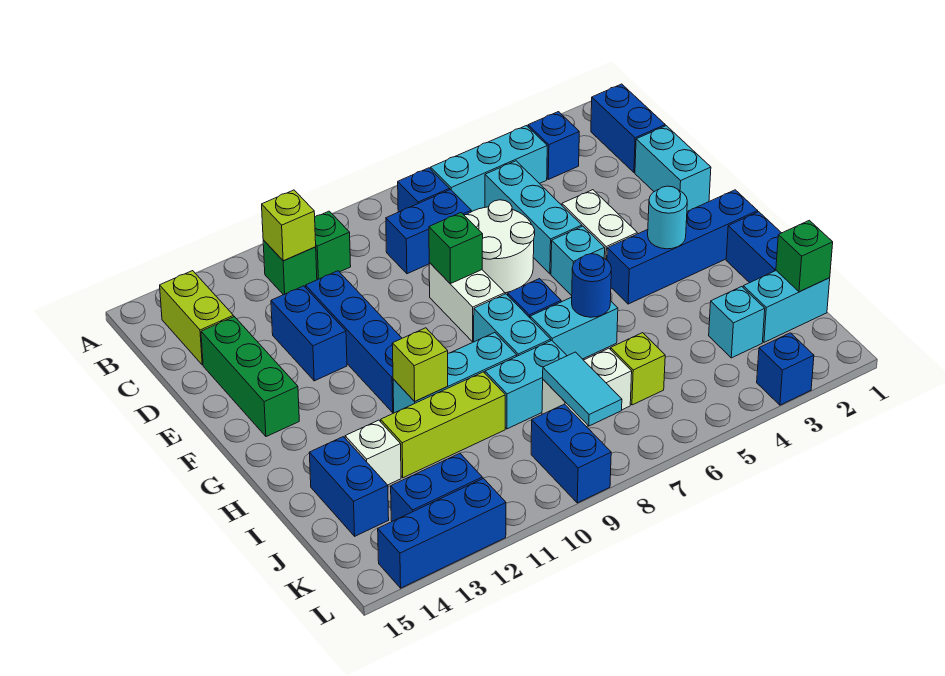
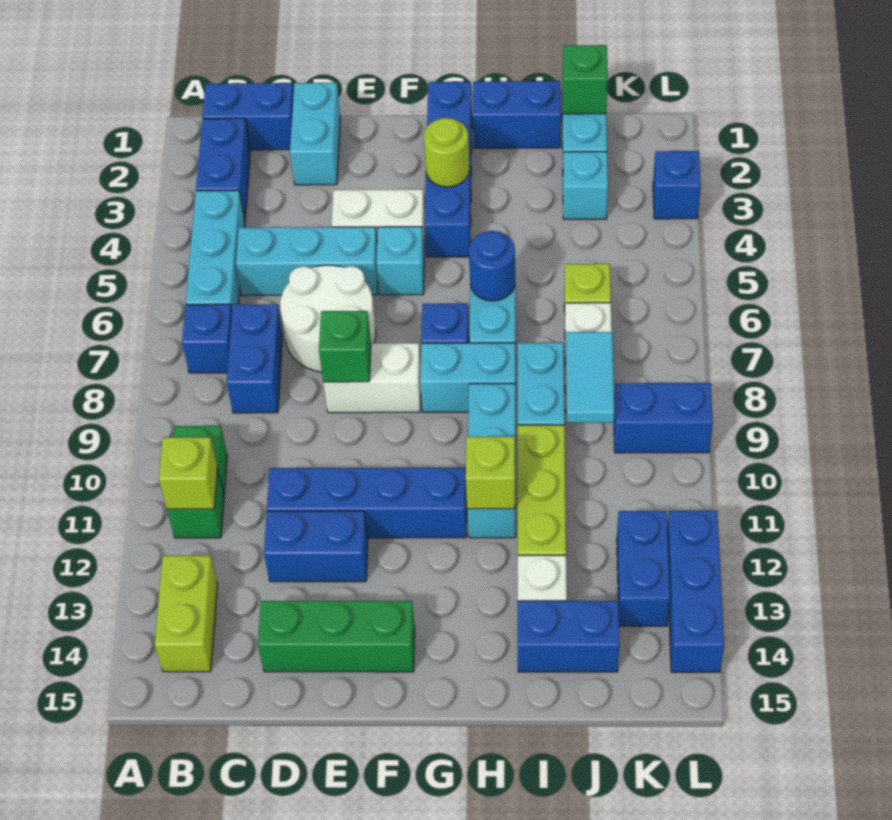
blue brick B3 level 1 -> blue brick B2:B3 level 1
lime brick B14:C14 level 1 -> lime brick B13:B14 level 1
cyan brick D1:E1 level 1 -> cyan brick D1:D2 level 1
cyan round brick G3 level 2 -> lime round brick G3 level 2
cyan tile J8:K8 level 2 -> cyan tile J8:J9 level 2

